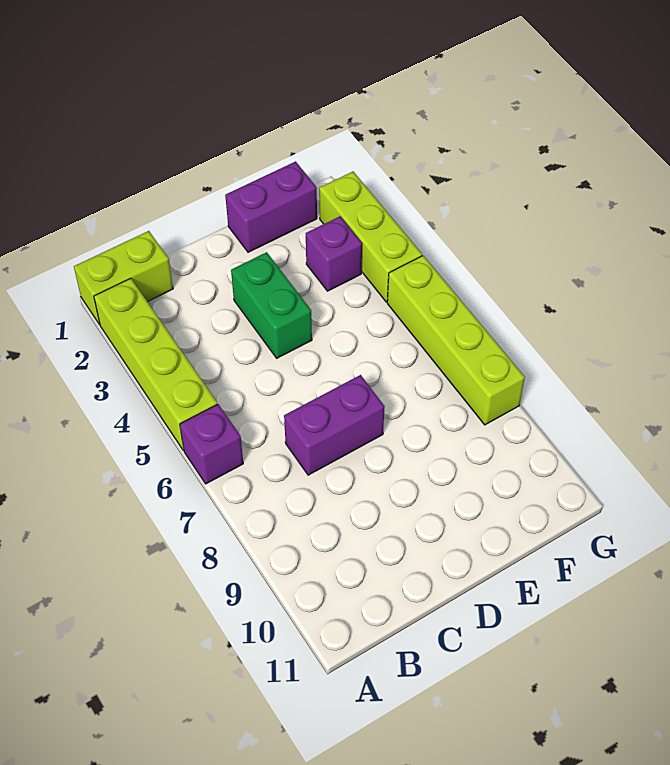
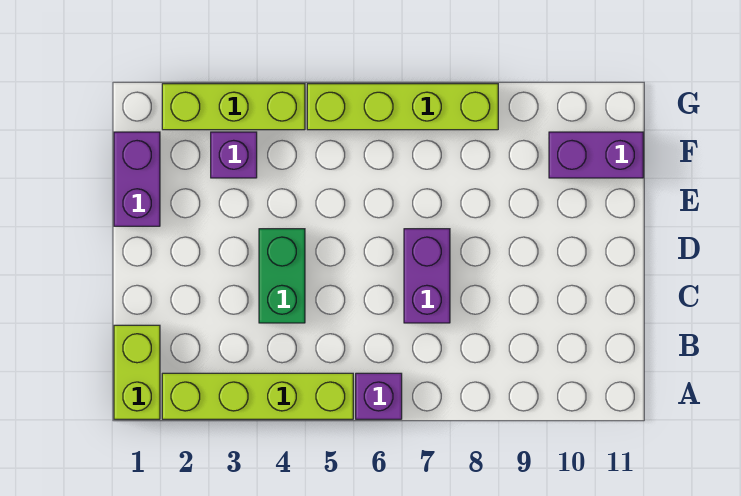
green brick D3:D4 level 1 -> green brick C4:D4 level 1
none -> purple brick F10:F11 level 1

